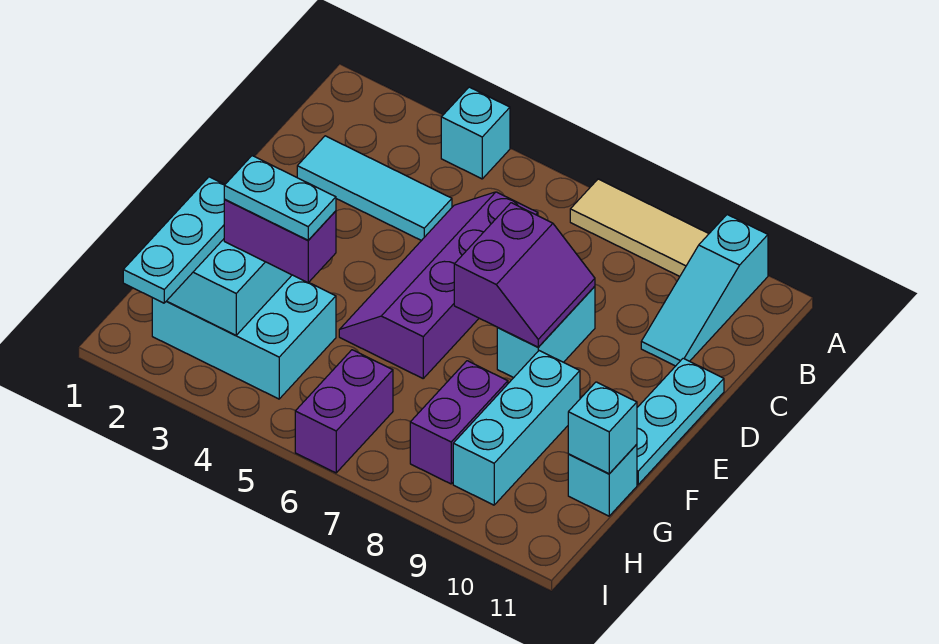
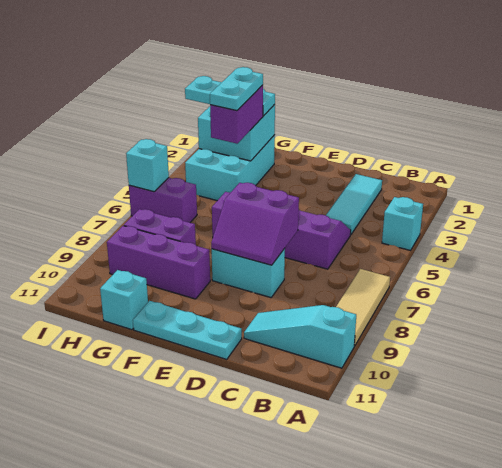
cyan brick F9:H9 level 1 -> purple brick F9:H9 level 1
cyan brick G11 level 2 -> cyan brick I6 level 2

